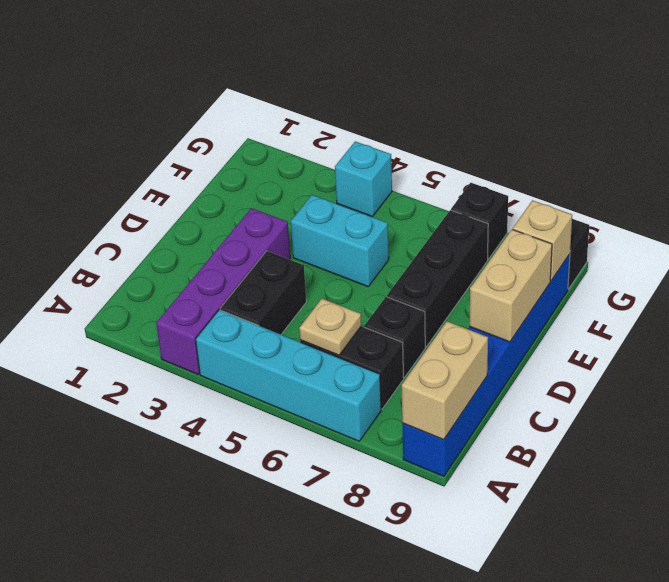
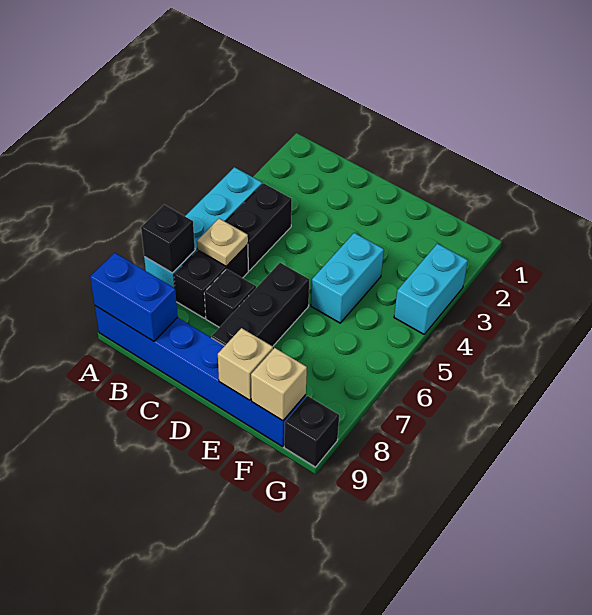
purple brick A3:D3 level 1 -> none
tan brick A9:B9 level 2 -> blue brick A9:B9 level 2
black brick B4:C4 level 1 -> black brick B4:B5 level 1
black brick D7:F7 level 1 -> black brick D6:D8 level 1
tan brick D9:E9 level 2 -> tan brick E9 level 2
cyan brick G4 level 1 -> cyan brick G3:G4 level 1
black brick G7 level 1 -> black brick A7 level 2

